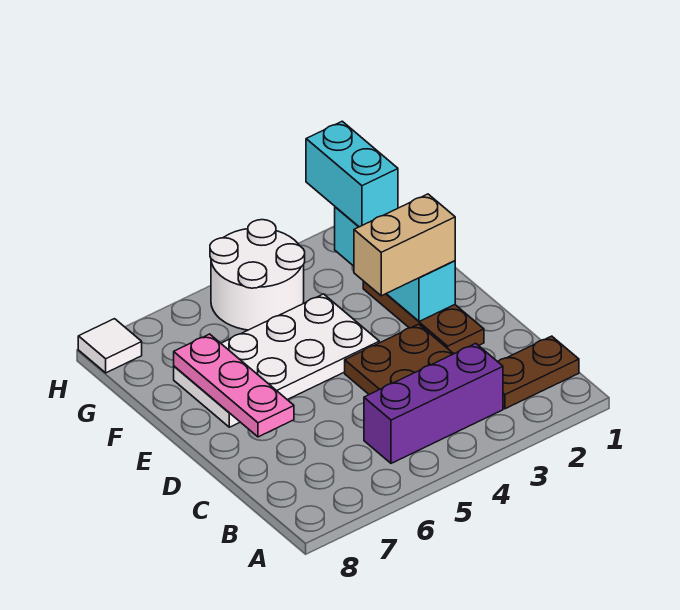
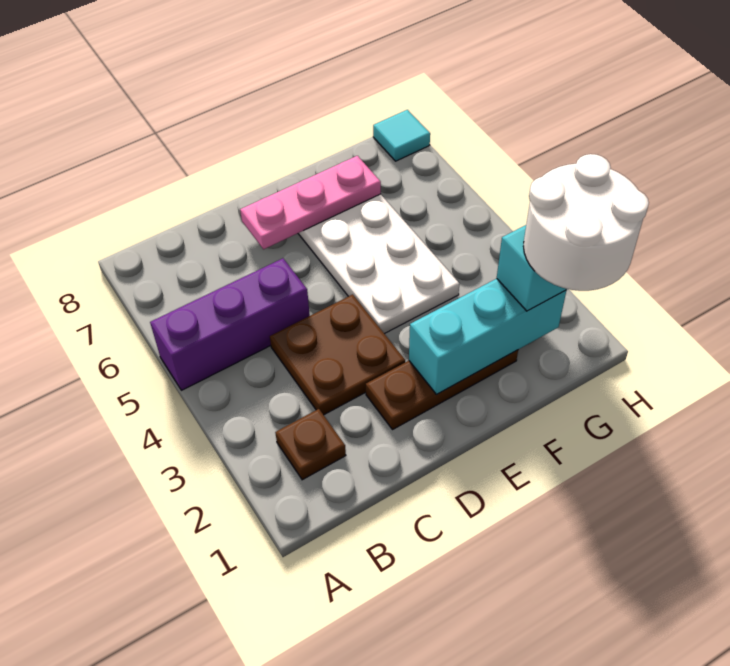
brown plate B1:B2 level 1 -> brown plate B2 level 1
purple brick B3:B5 level 1 -> purple brick A5:C5 level 1
tan brick E2:E3 level 3 -> none
white round brick G4:H5 level 1 -> white round brick G1:H2 level 4
white tile H8 level 1 -> cyan tile H8 level 1

